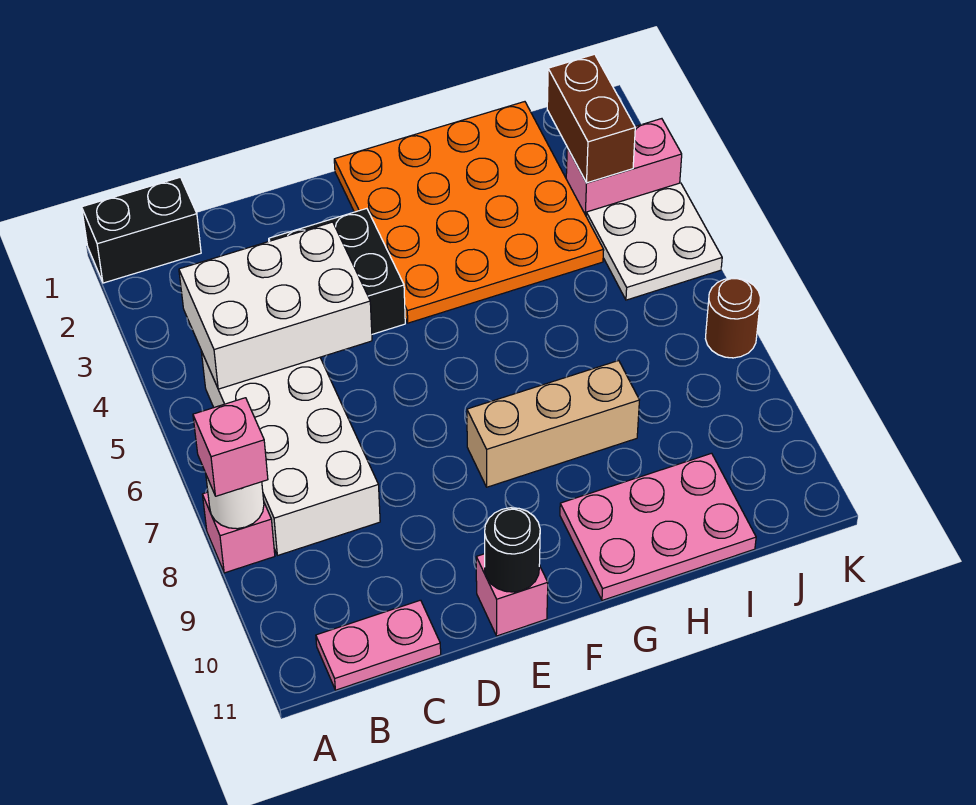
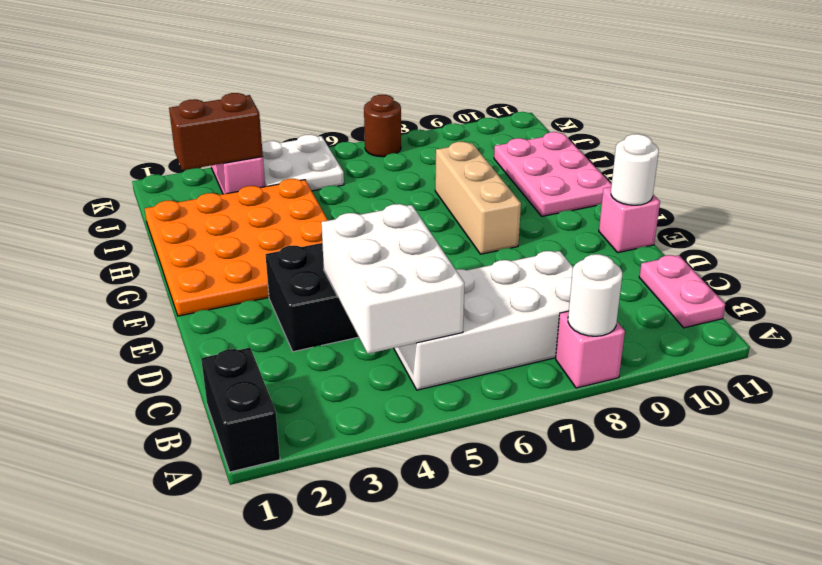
pink brick A8 level 3 -> none
black round brick E11 level 2 -> white round brick E11 level 2

